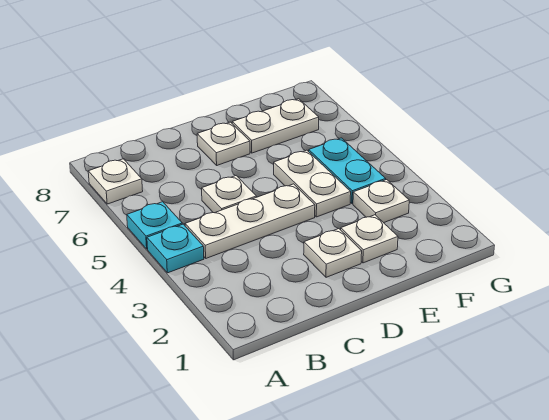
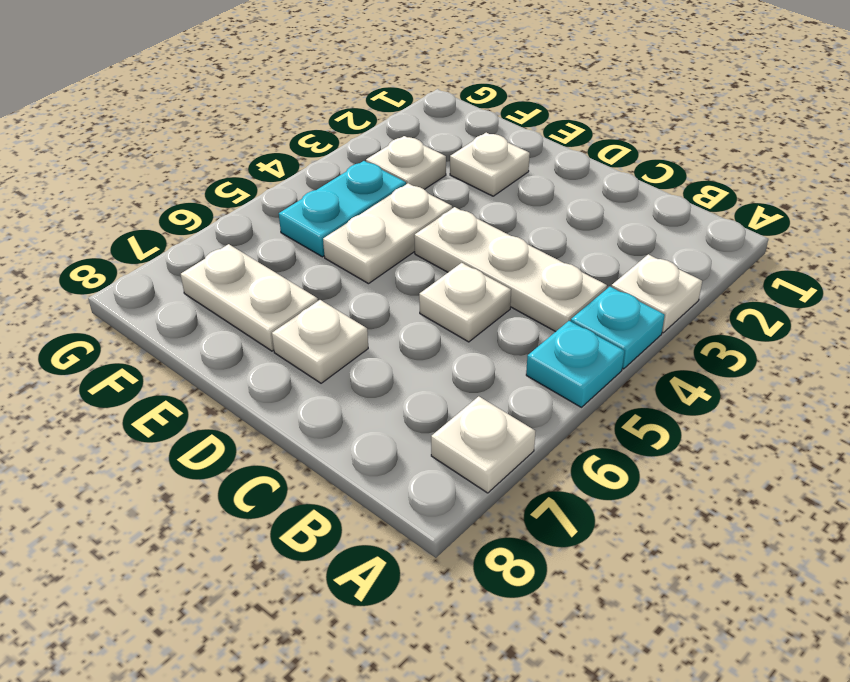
white plate D2 level 1 -> white plate A3 level 1

